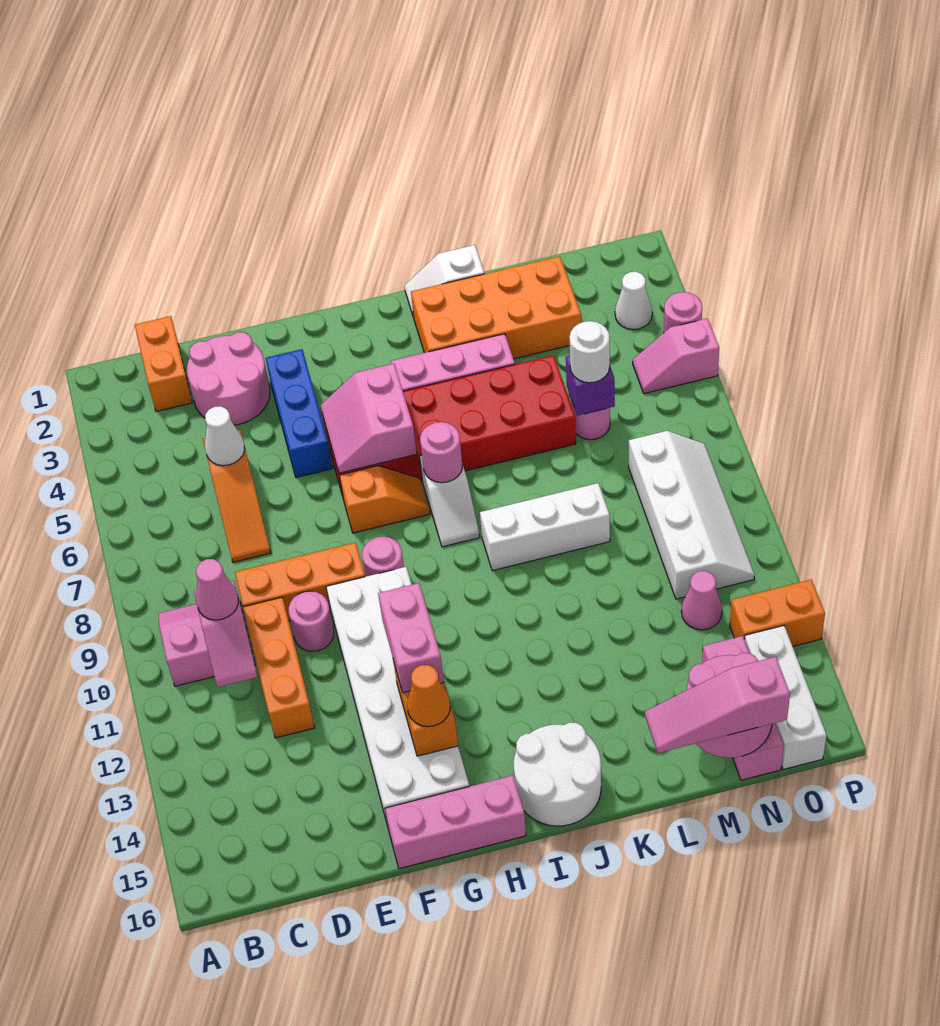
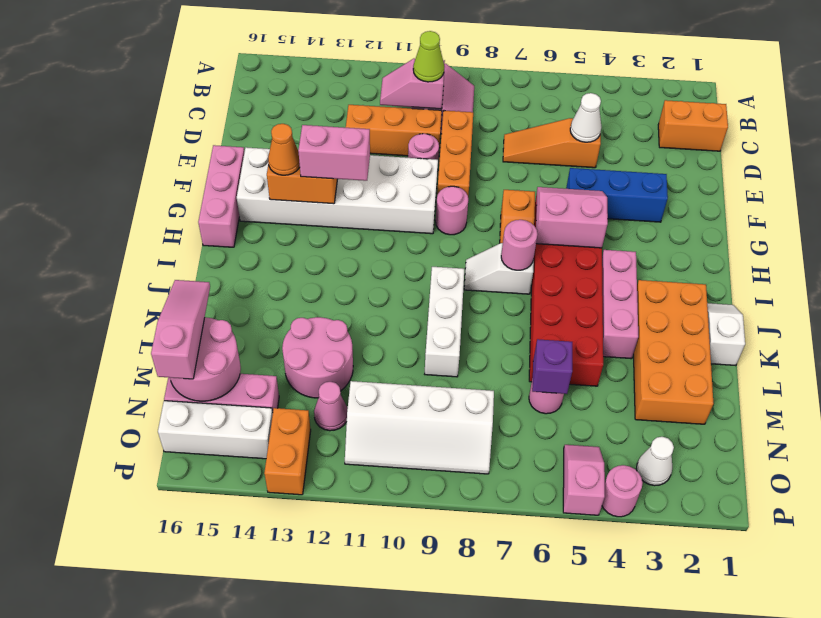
pink cone C10 level 3 -> lime cone C10 level 3
pink round brick D2:E3 level 1 -> pink round brick L12:M13 level 1
white round brick I15:J16 level 1 -> none
white round brick M6 level 3 -> none

